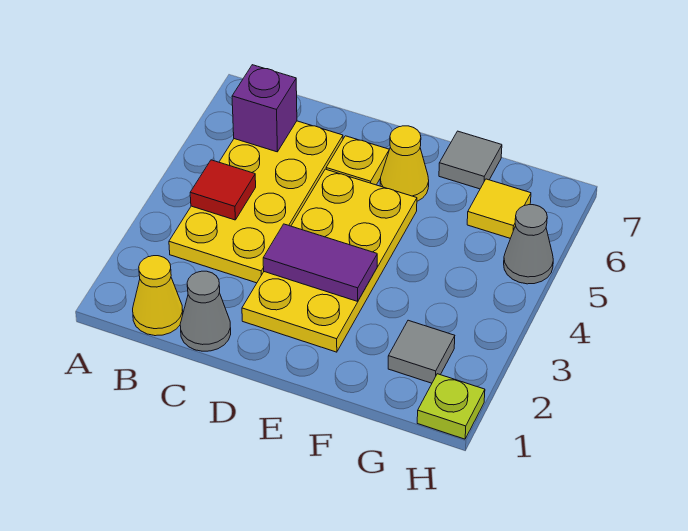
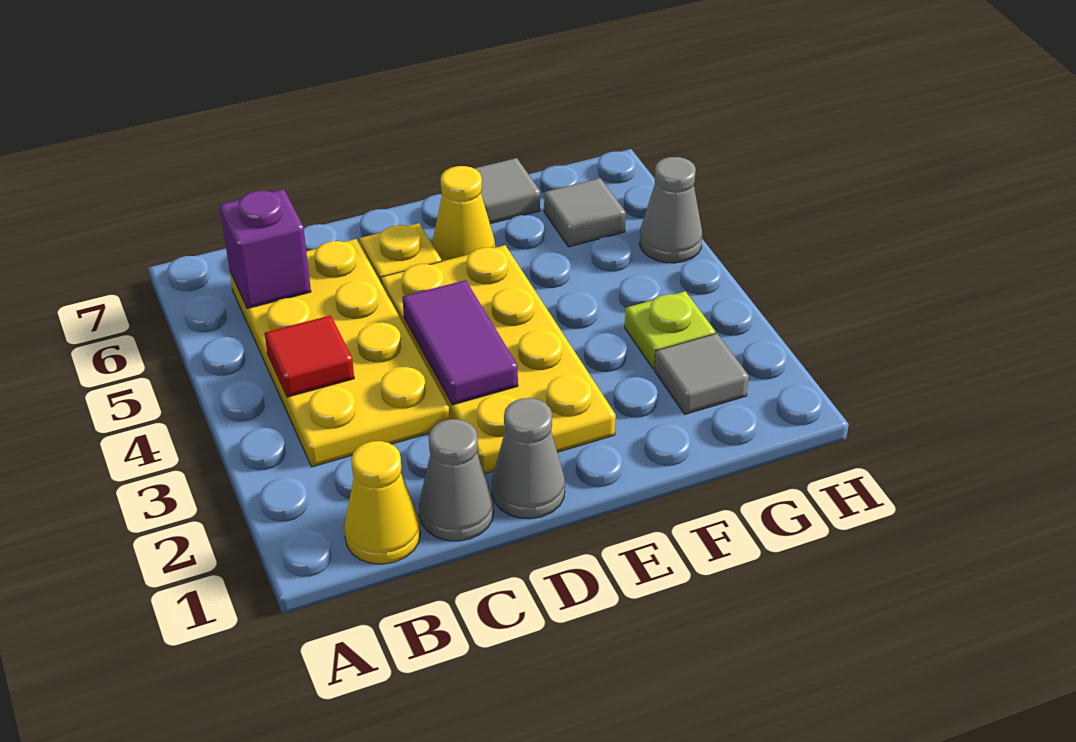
none -> grey cone D1 level 1
purple tile D3:E3 level 2 -> purple tile D3:D4 level 2
yellow tile G6 level 1 -> grey tile G6 level 1
lime plate H1 level 1 -> lime plate G3 level 1

